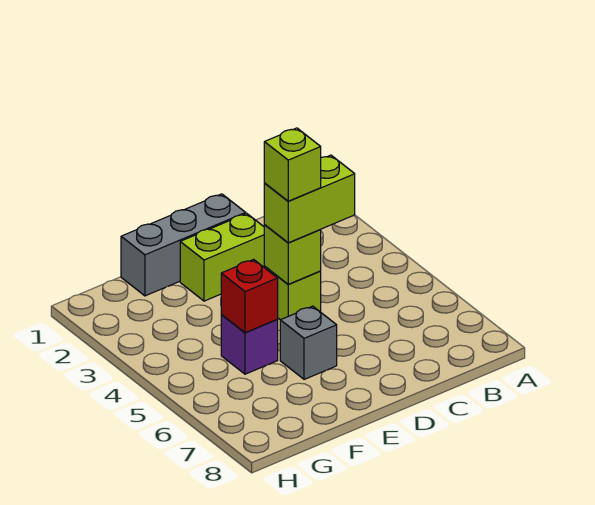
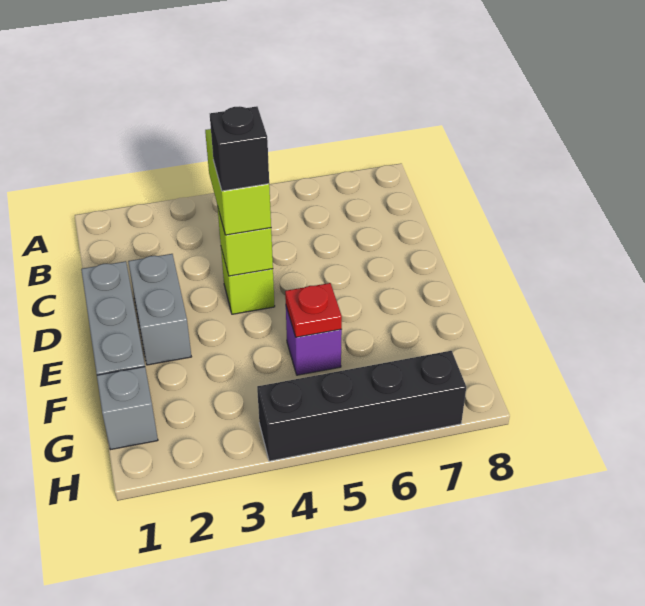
lime brick D2:E2 level 1 -> grey brick D2:E2 level 1
lime brick D4 level 4 -> black brick D4 level 4
grey brick E6 level 1 -> grey brick G1 level 1
red brick F5 level 2 -> red plate F5 level 2
none -> black brick H4:H7 level 1

